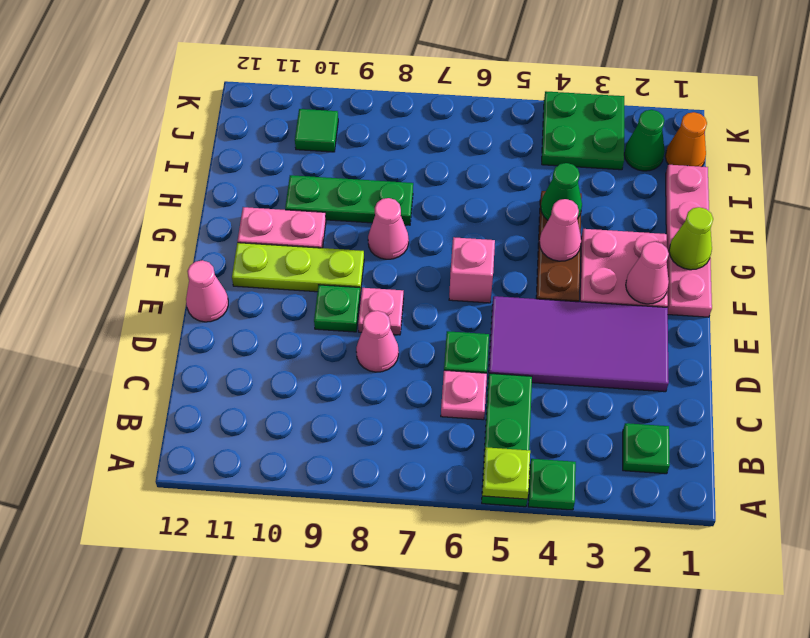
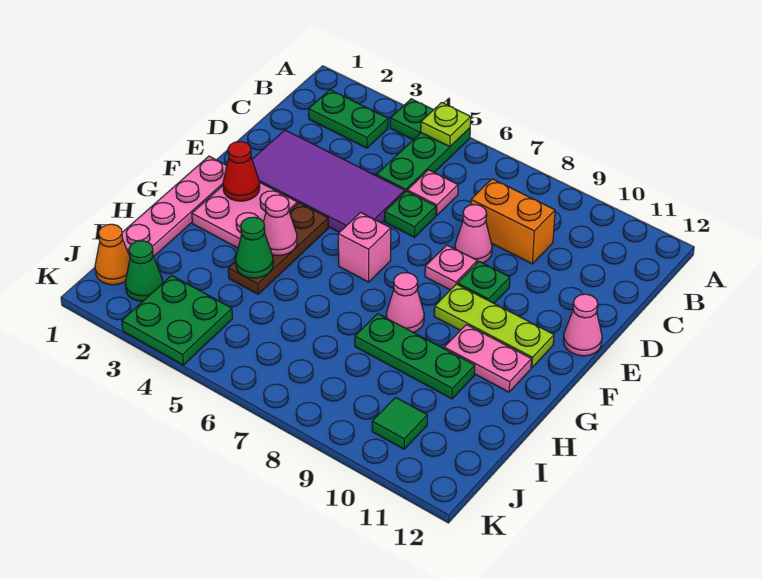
green plate B2 level 1 -> green plate B2:B3 level 1
none -> orange brick C8:C9 level 1
pink cone F2 level 2 -> red cone F2 level 2
lime cone G1 level 2 -> none

